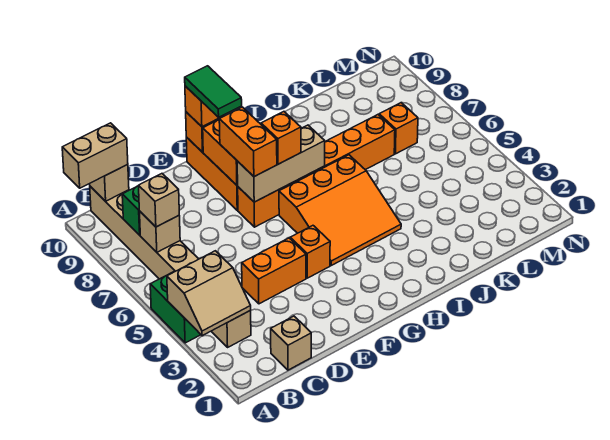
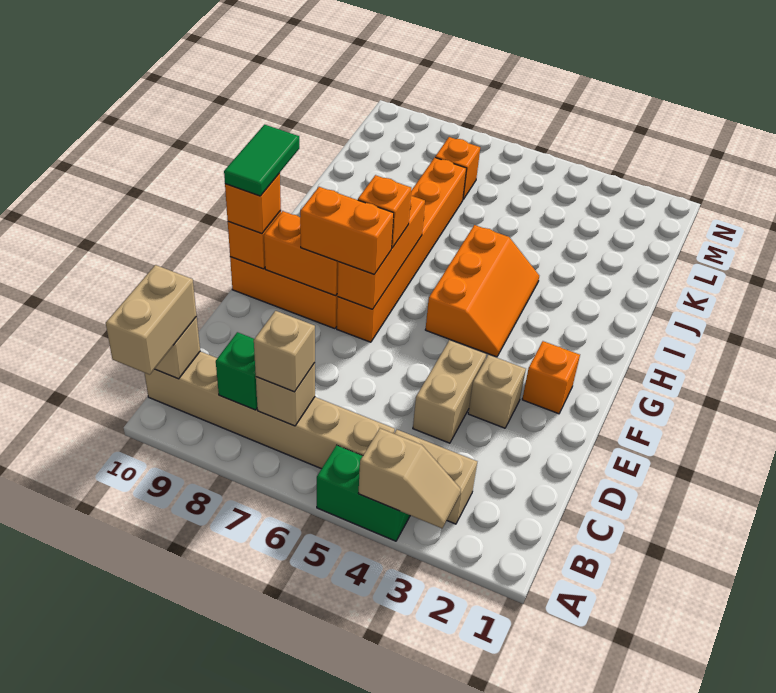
tan slope A3:B4 level 2 top 4 -> tan slope A3:A4 level 2 top 4
tan brick C1 level 1 -> tan brick E3 level 1
orange brick D4:E4 level 1 -> tan brick D4:E4 level 1
orange brick F4 level 1 -> orange brick F2 level 1
tan brick F7:H7 level 2 -> orange brick F7:H7 level 2
green tile F9:F10 level 4 -> green tile F10:G10 level 4
orange slope G4:I6 level 1 top 6 -> orange slope G4:I5 level 1 top 5

